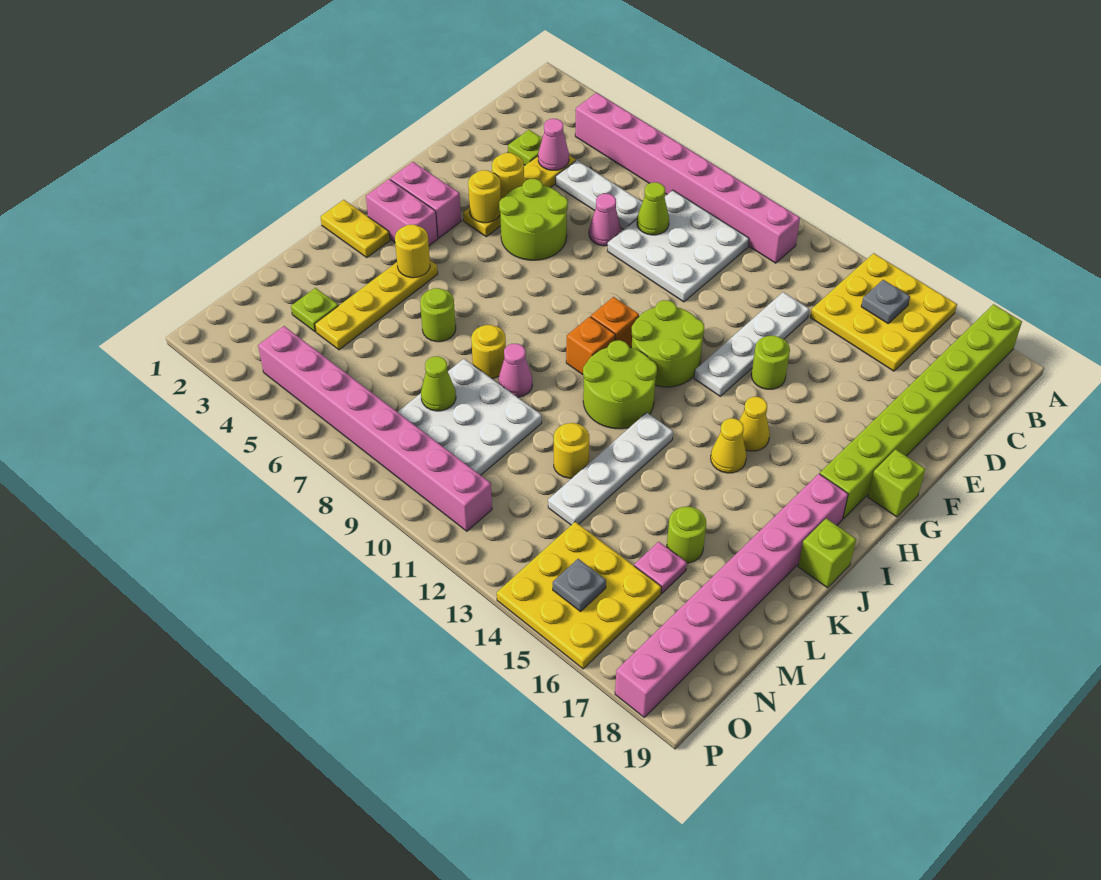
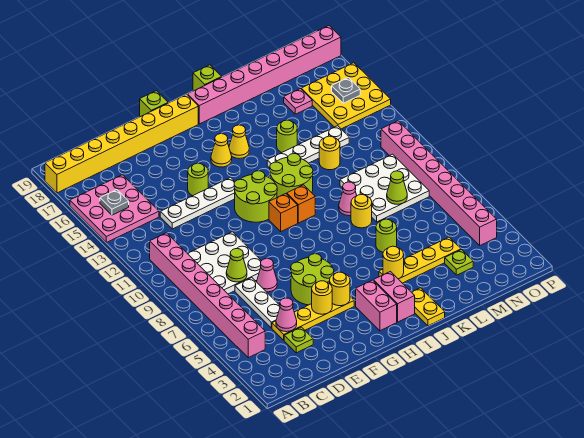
yellow plate A14:C16 level 1 -> pink plate A14:C16 level 1
lime brick A18:H18 level 1 -> yellow brick A18:H18 level 1
lime round brick L16 level 1 -> lime round brick K14 level 1

